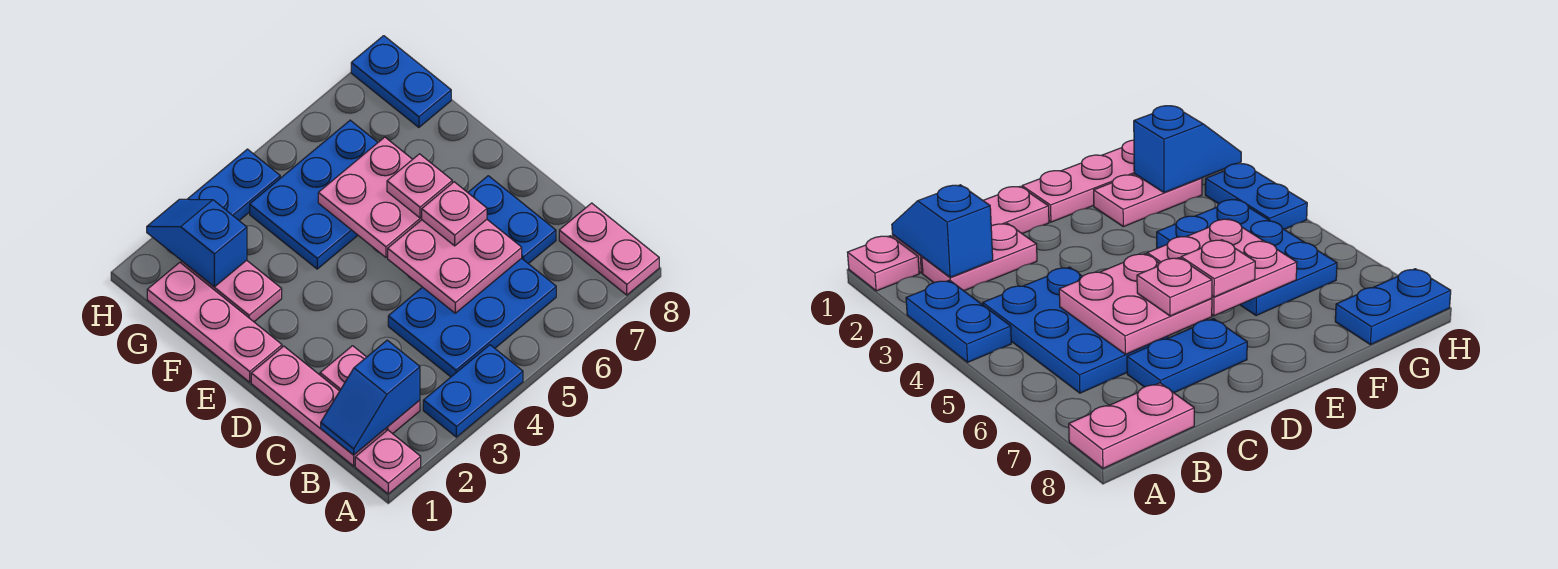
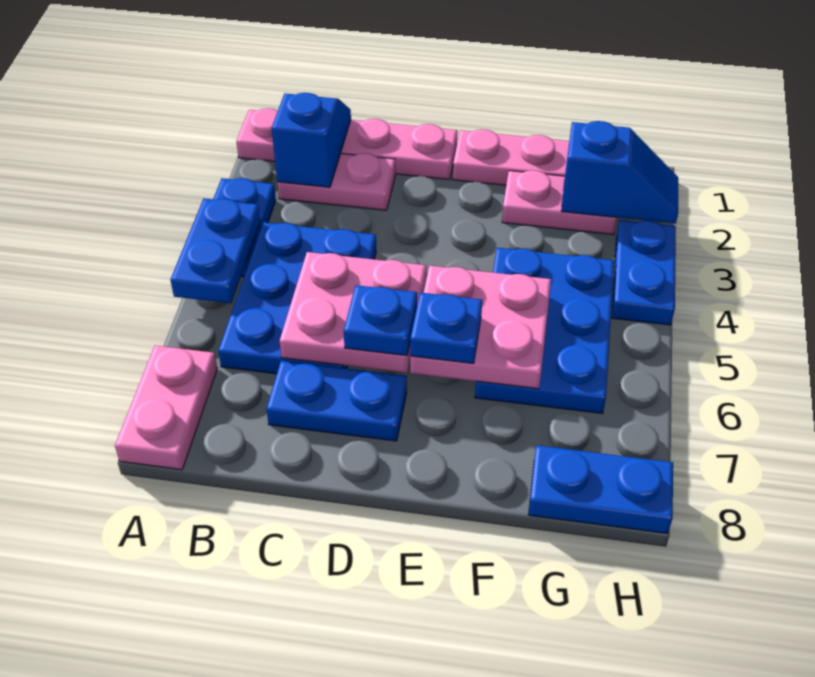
none -> blue plate A4:A5 level 2
pink plate A8:B8 level 1 -> pink plate A7:A8 level 1
pink plate D6 level 3 -> blue plate D6 level 3
pink plate E6 level 3 -> blue plate E6 level 3

